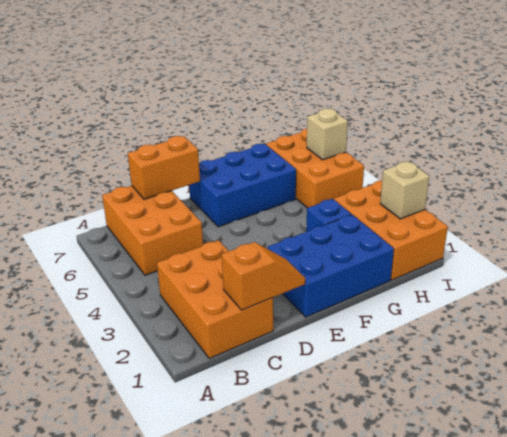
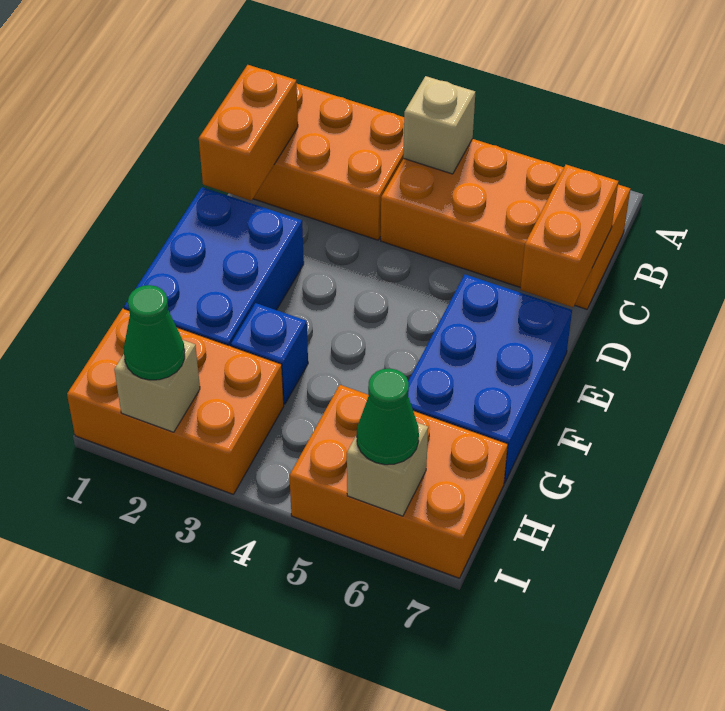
none -> tan brick B4 level 2
orange brick B5:C7 level 1 -> orange brick B4:C7 level 1
orange slope C1:D1 level 2 top C -> orange brick C1:D1 level 2
none -> green cone I2 level 3
none -> green cone I6 level 3

